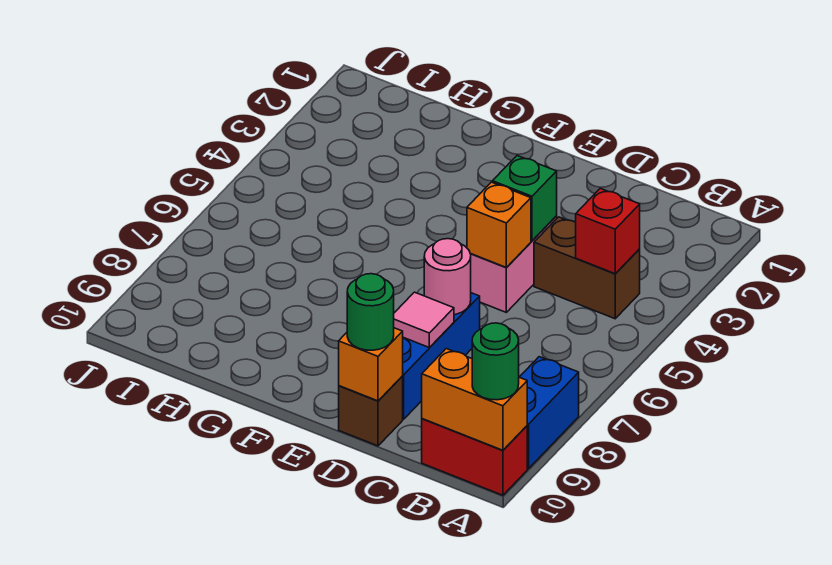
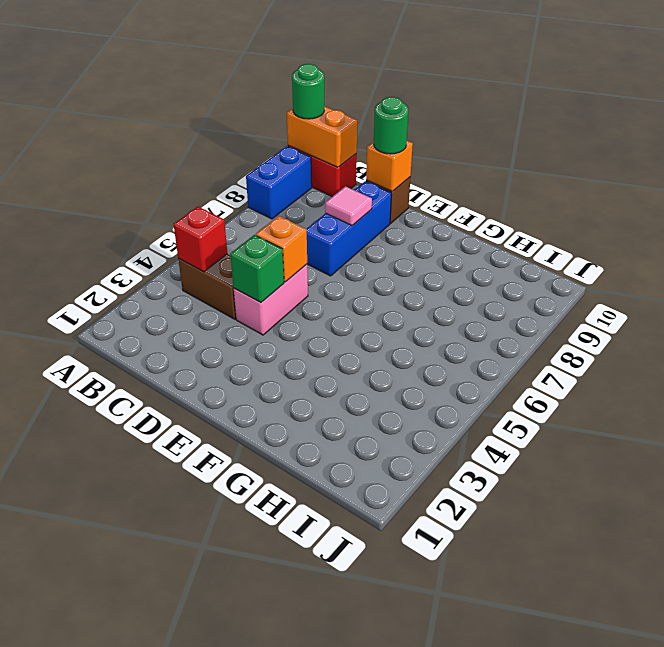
pink round brick D7 level 2 -> none

